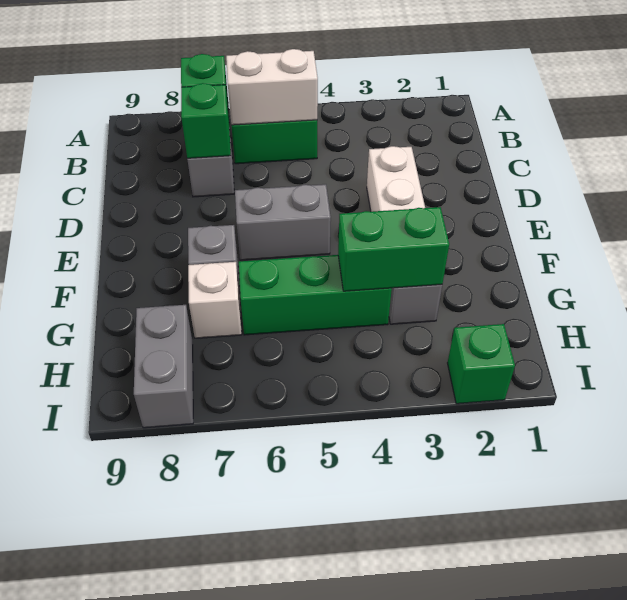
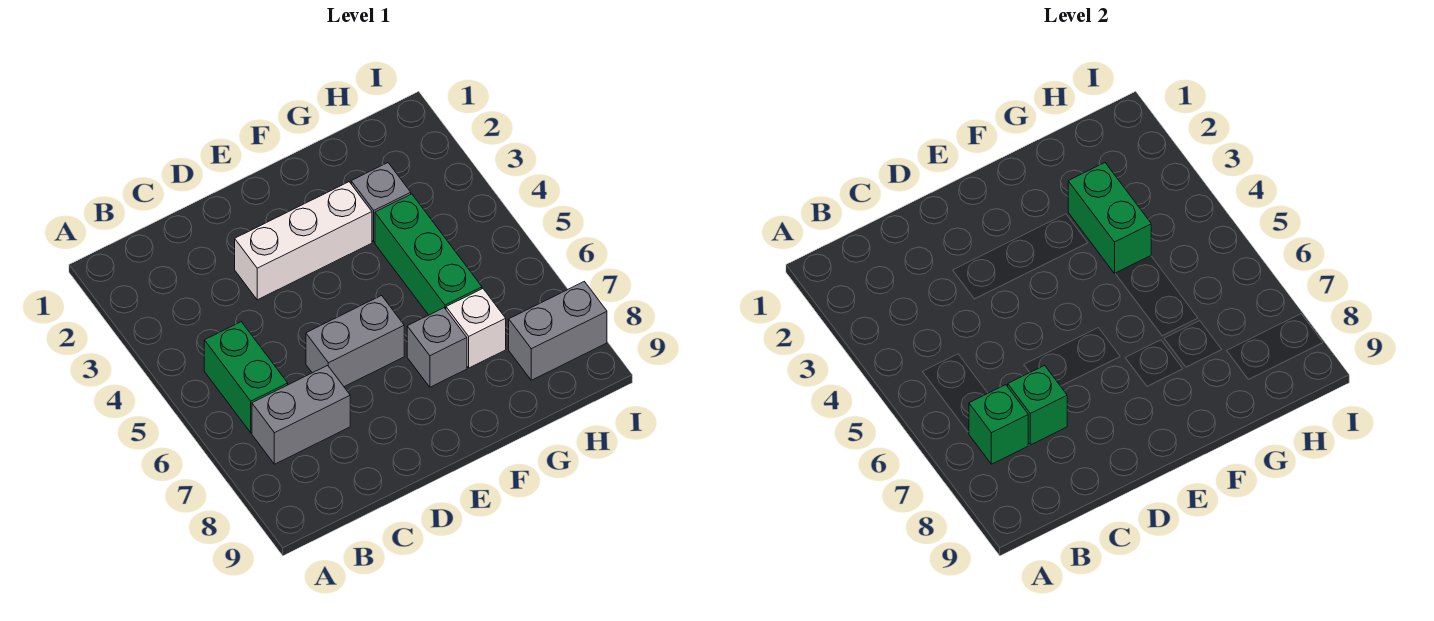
white brick B5:B6 level 2 -> none
grey brick E5:E6 level 1 -> grey brick D6:E6 level 1
green brick I2 level 1 -> none

